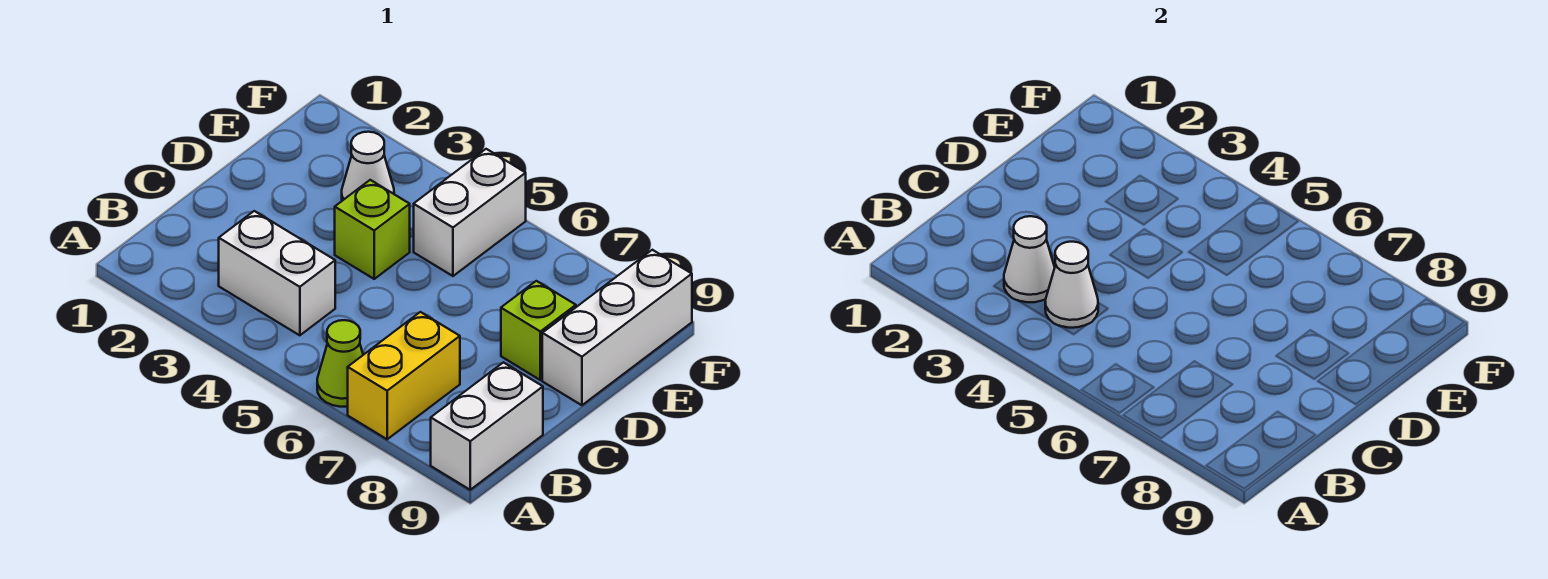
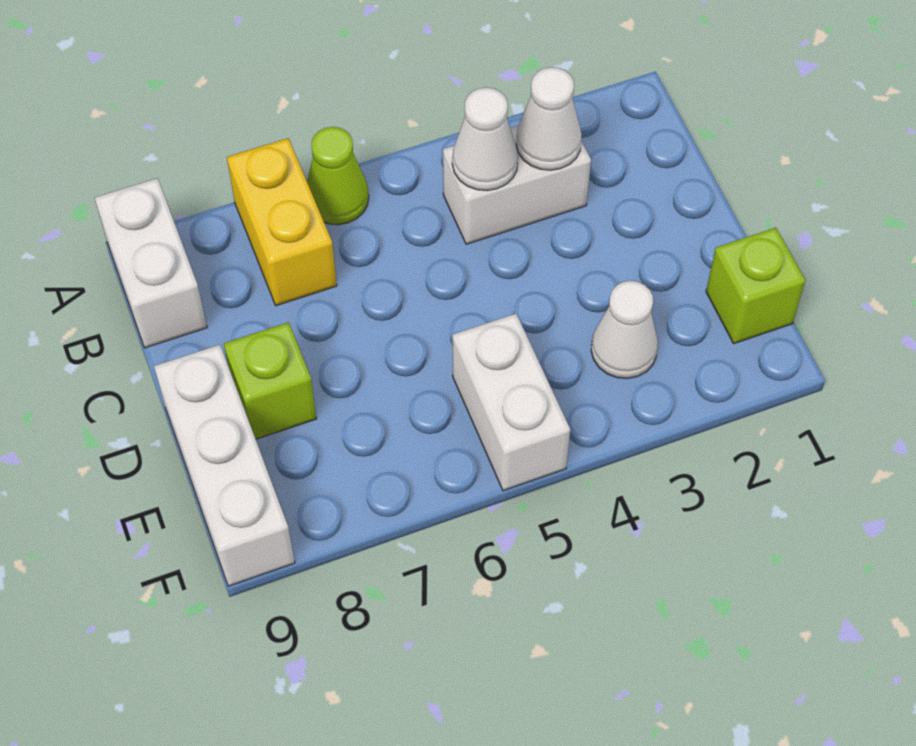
lime brick D4 level 1 -> lime brick E1 level 1

